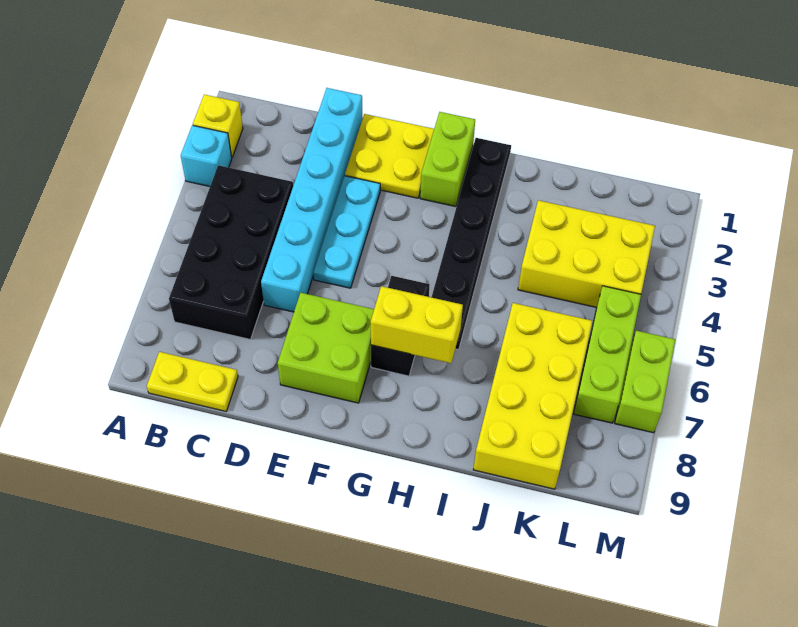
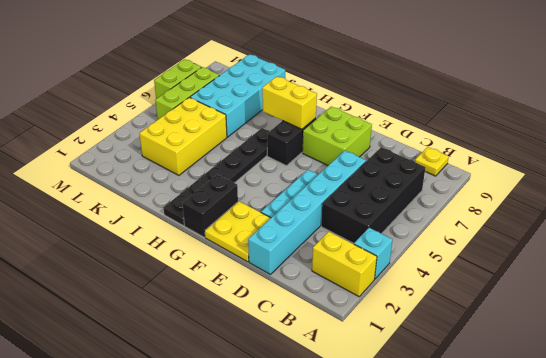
yellow brick A2 level 1 -> yellow brick A2:B2 level 1
yellow plate B9:C9 level 1 -> yellow plate B9 level 1
lime brick G1:G2 level 1 -> black brick G1:G2 level 1
yellow brick J3:L4 level 1 -> yellow brick J3:K5 level 1
yellow brick J6:K9 level 1 -> cyan brick J6:K9 level 1

